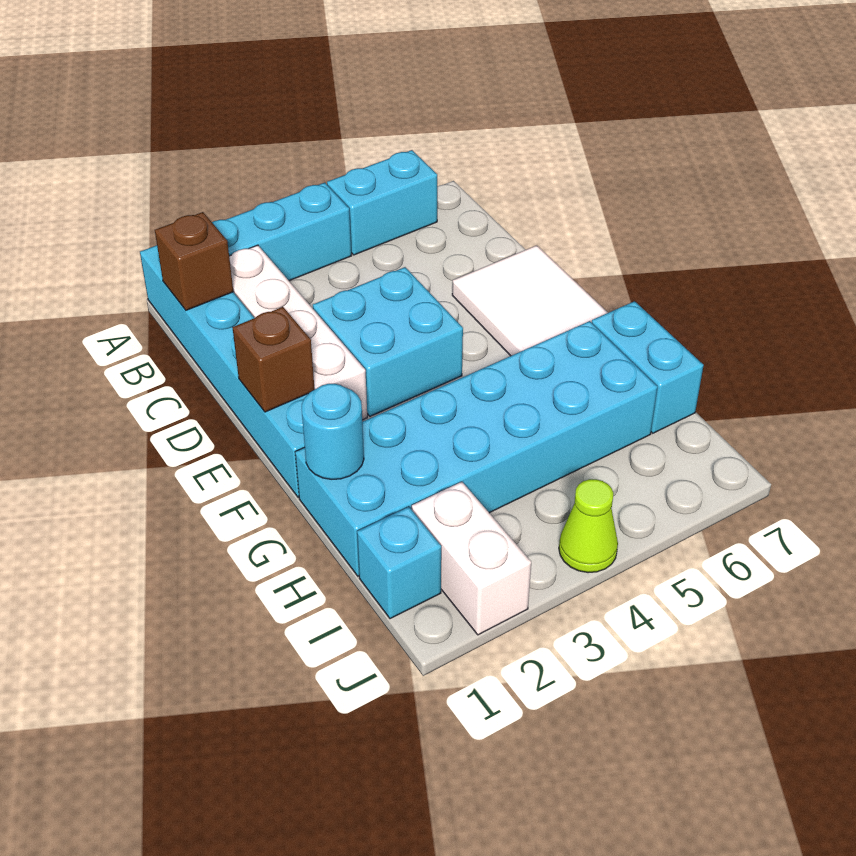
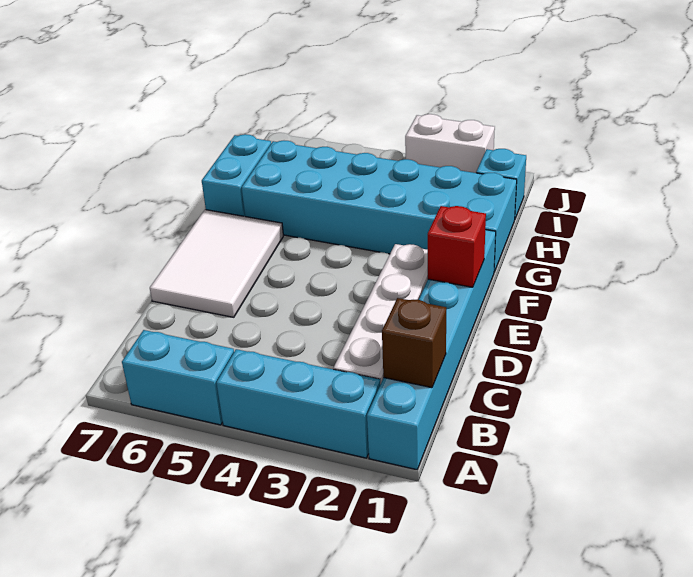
cyan brick D3:E4 level 1 -> none
brown brick E1 level 2 -> red brick E1 level 2
cyan round brick G1 level 2 -> none
white brick I2:J2 level 1 -> white brick J2:J3 level 1
lime cone J4 level 1 -> none

